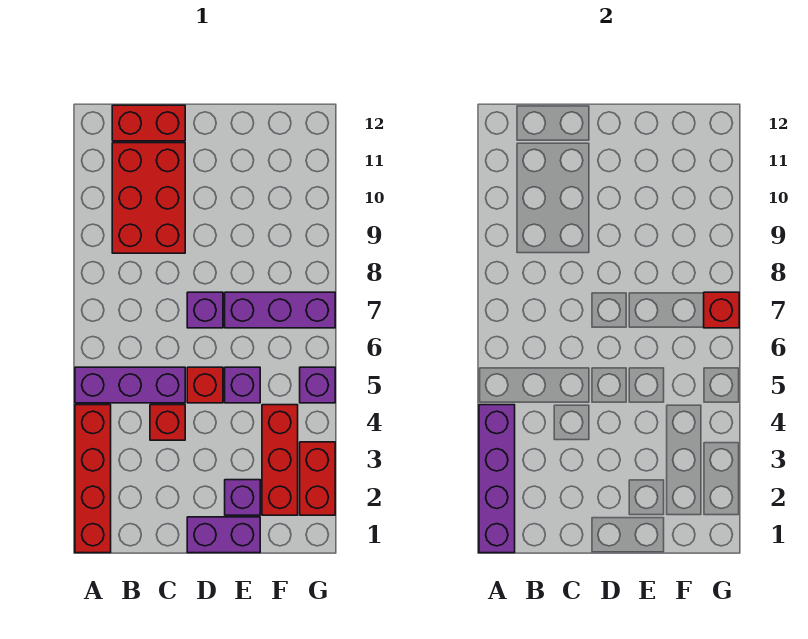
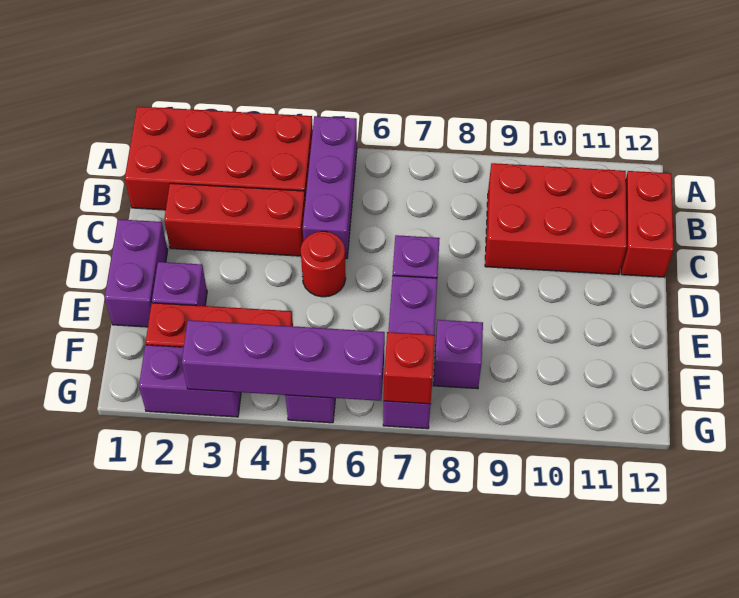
red brick A1:A4 level 1 -> red brick A1:B4 level 1
purple brick A1:A4 level 2 -> purple brick G3:G6 level 2
red brick C4 level 1 -> red brick C2:C4 level 1
red brick D5 level 1 -> red round brick D5 level 1
purple brick E5 level 1 -> purple brick F8 level 1
red brick G2:G3 level 1 -> purple brick G2:G3 level 1

